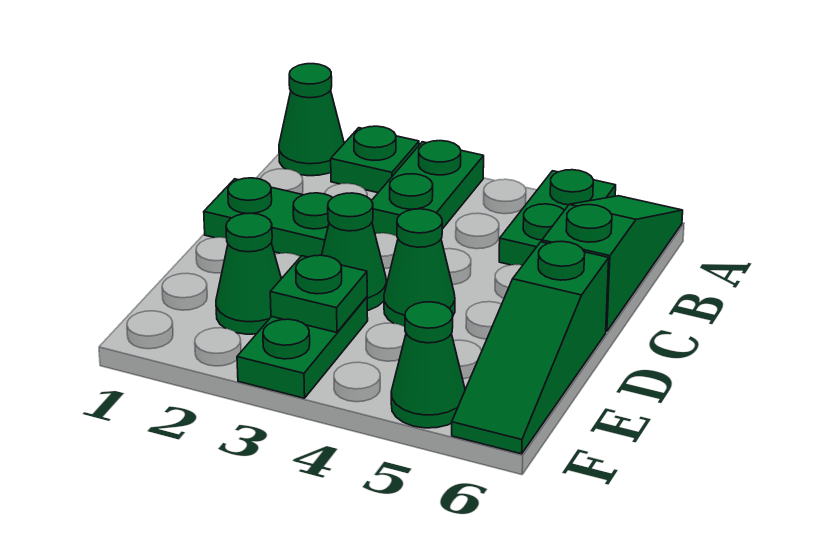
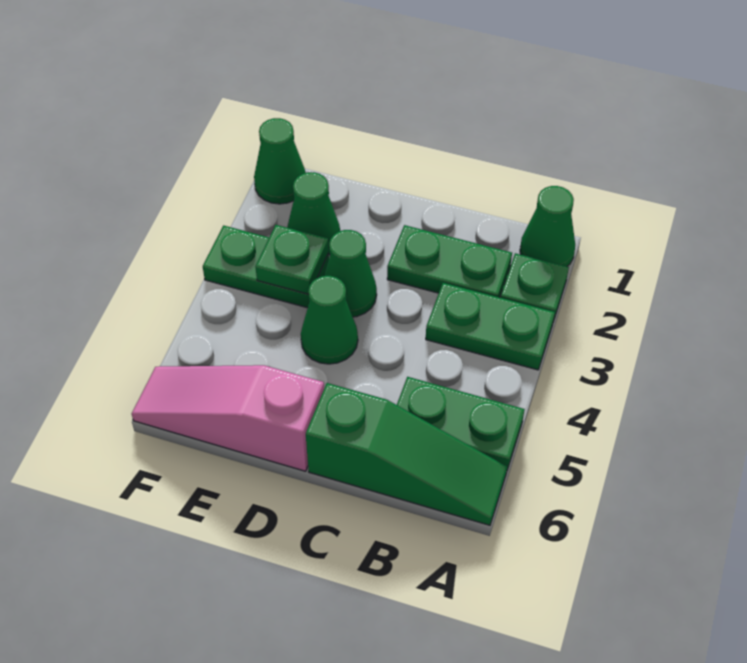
green plate C1:C2 level 1 -> green plate B2:C2 level 1
green slope D6:F6 level 1 top D -> pink slope D6:F6 level 1 top D
green cone F5 level 1 -> green cone F1 level 1

